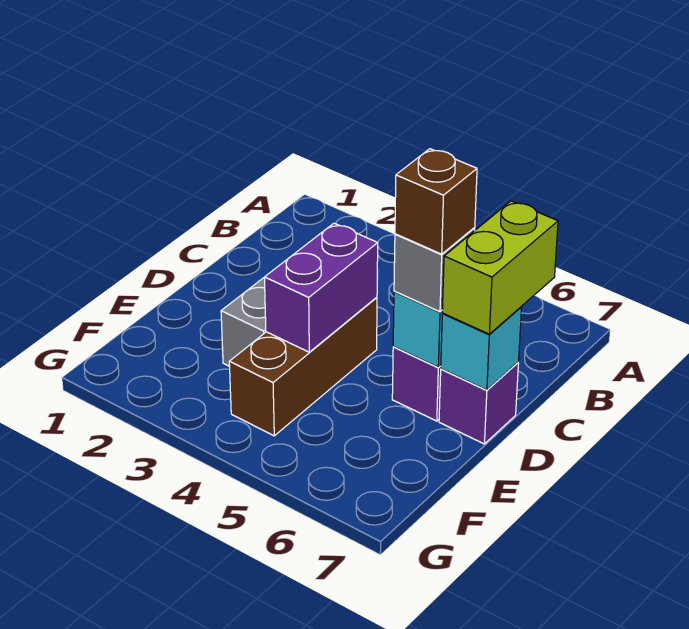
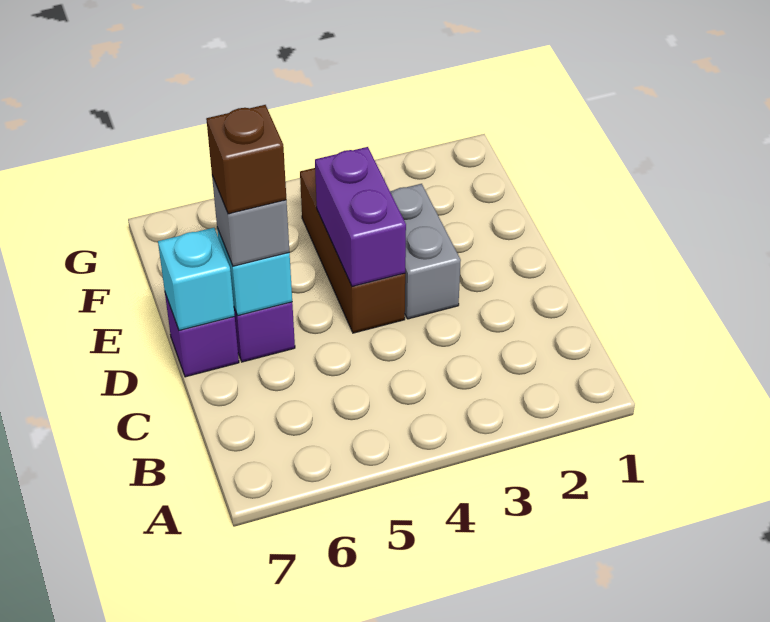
lime brick C7:D7 level 3 -> none

